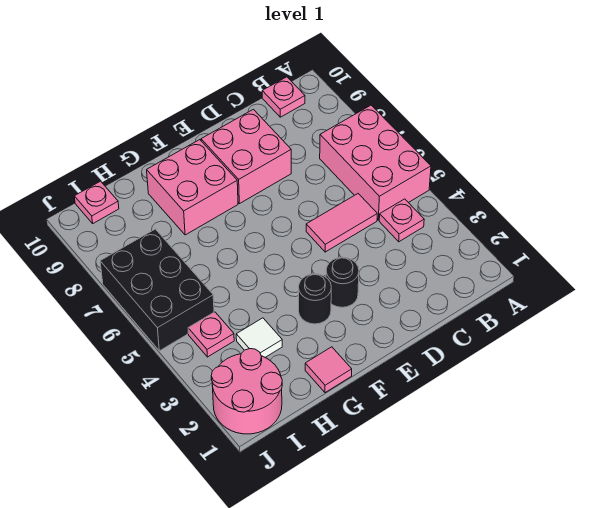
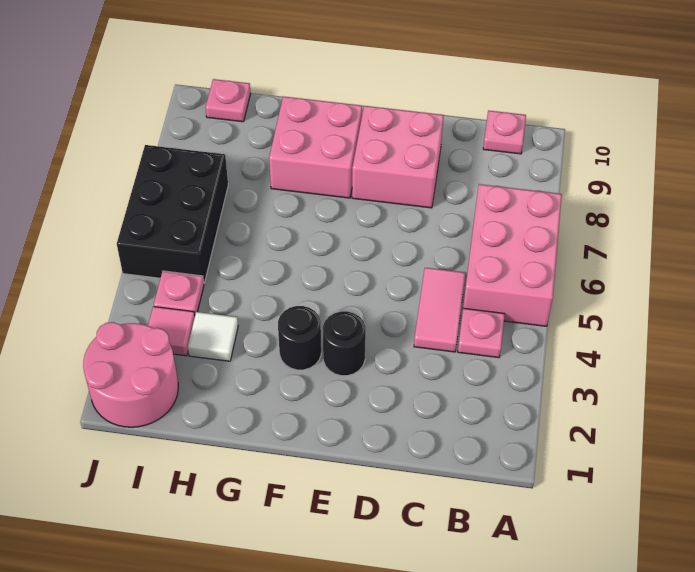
pink tile C5:D5 level 1 -> pink tile C4:C5 level 1
pink tile G1 level 1 -> pink tile I3 level 1

